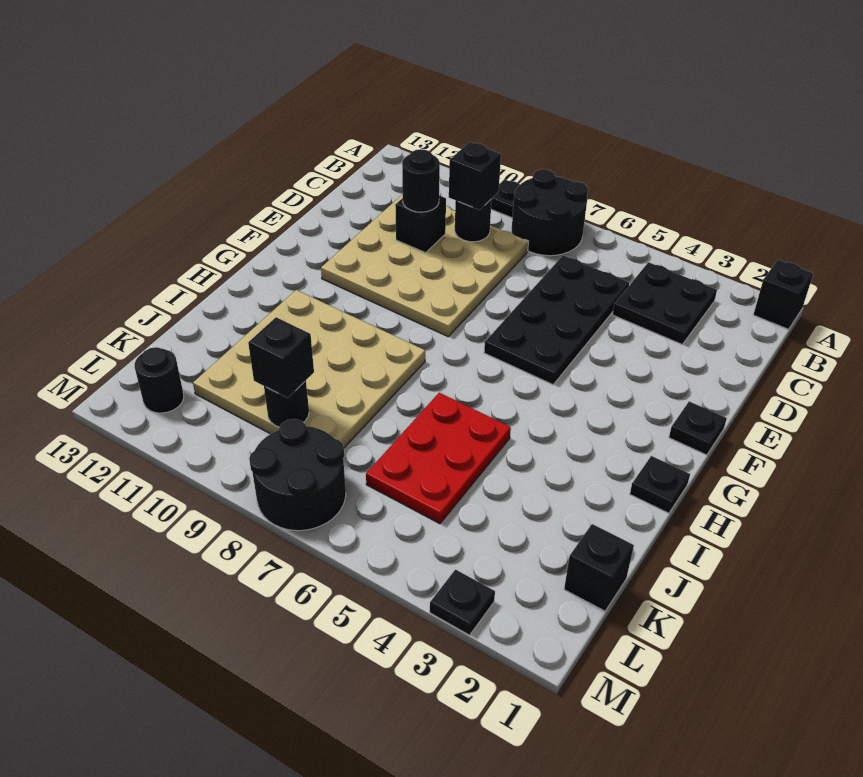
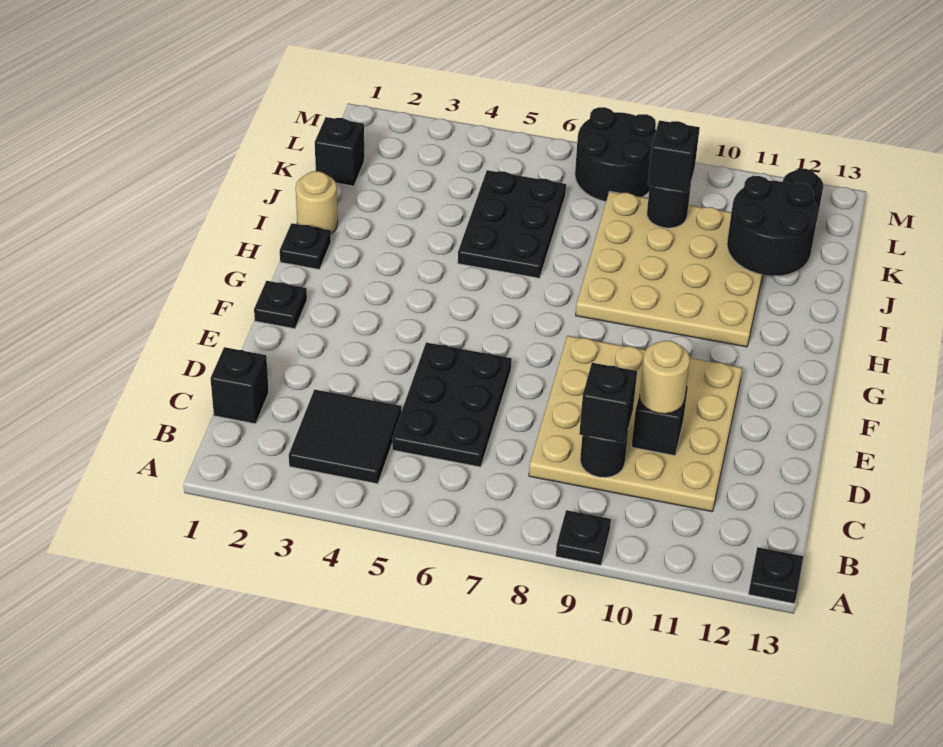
black brick A1 level 1 -> black brick C1 level 1
black round brick A7:B8 level 1 -> black round brick J11:K12 level 2
black plate B3:C4 level 1 -> black tile B3:C4 level 1
black plate C5:F6 level 1 -> black plate C5:E6 level 1
black round brick D10 level 3 -> tan round brick D10 level 3
none -> tan round brick I1 level 1
red plate I5:K6 level 1 -> black plate I5:K6 level 1
black plate M3 level 1 -> black plate A13 level 1

